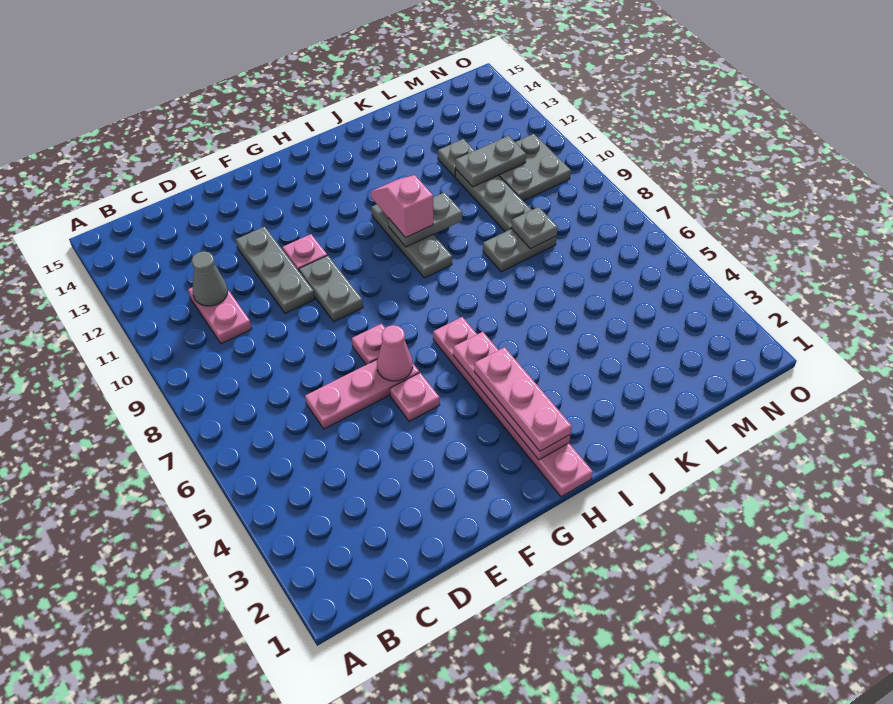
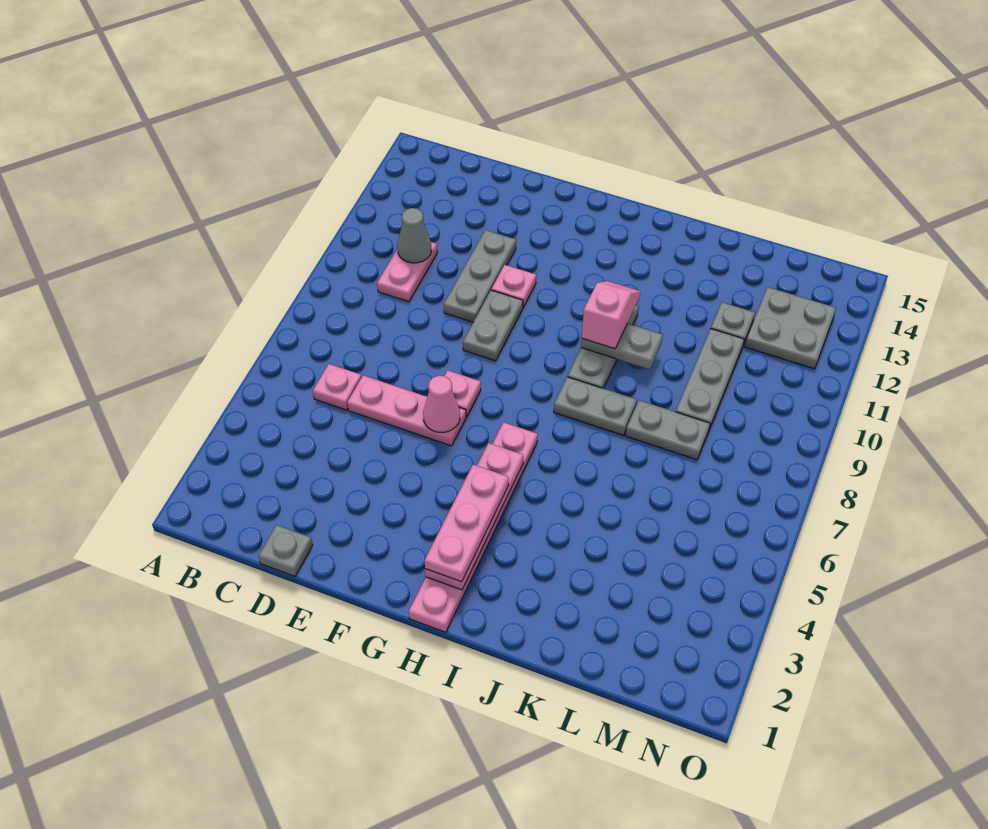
pink plate F5 level 1 -> pink plate C6 level 1
grey plate L8 level 2 -> grey plate D1 level 1
grey plate L11:M11 level 2 -> grey plate I8:J8 level 1
grey plate M10:N11 level 1 -> grey plate M12:N13 level 1

